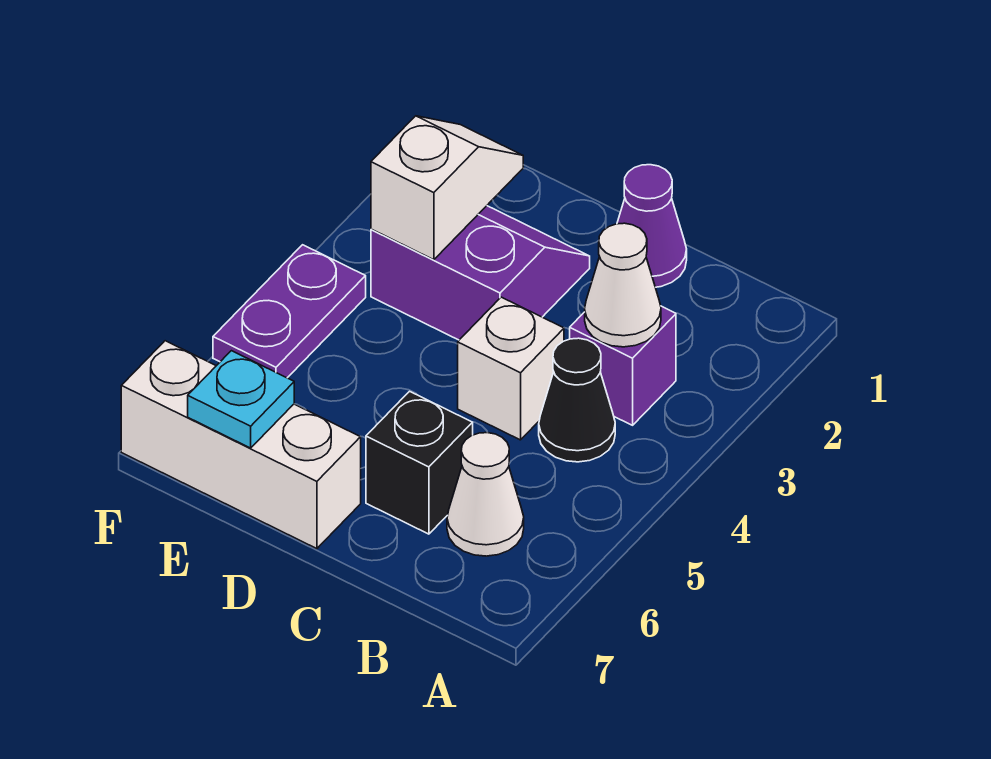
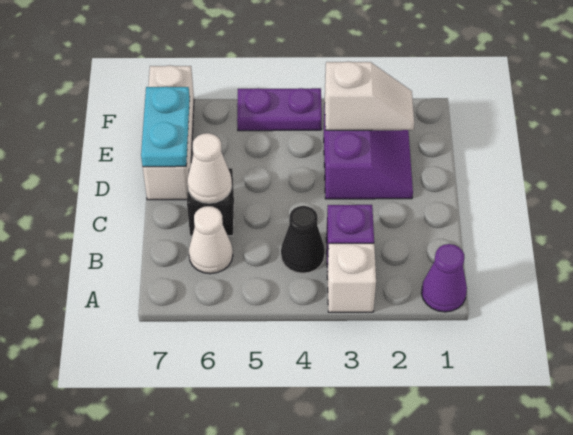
white cone B3 level 2 -> white cone C6 level 2
purple cone C1 level 1 -> purple cone A1 level 1
white brick C4 level 1 -> white brick A3 level 1
cyan plate E7 level 2 -> cyan plate D7:E7 level 2

